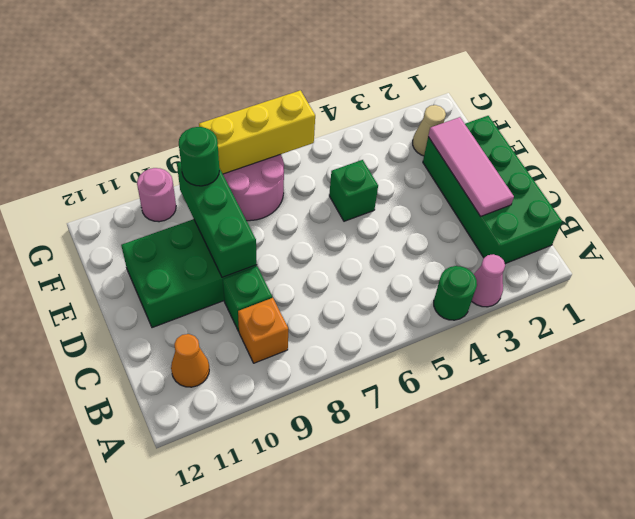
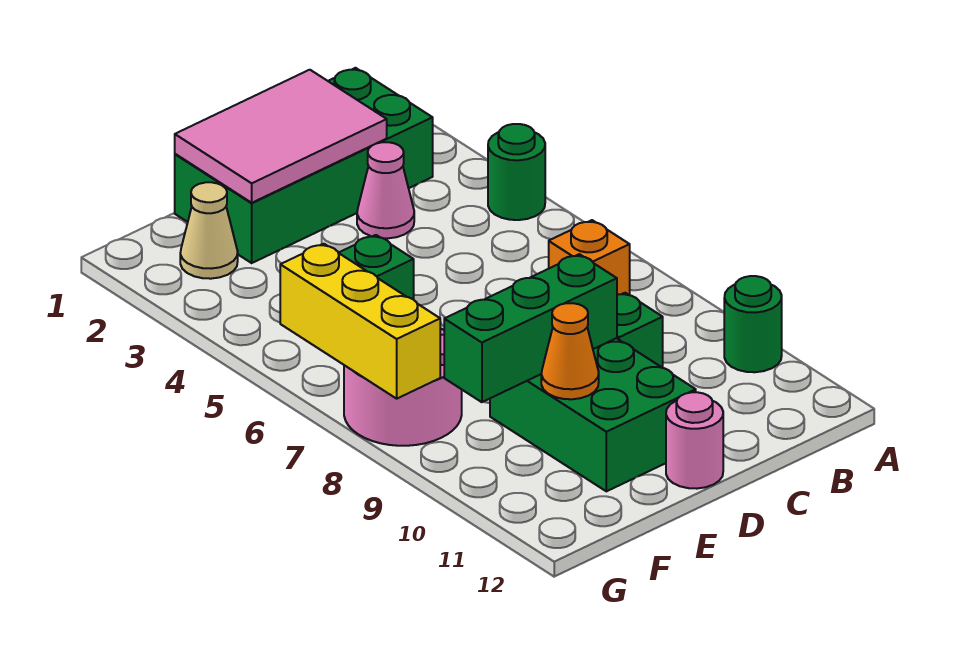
pink cone A3 level 1 -> pink cone C3 level 1
orange brick B9 level 1 -> orange brick B7 level 1
orange cone B11 level 1 -> orange cone E10 level 2
pink tile C2:E2 level 2 -> pink tile C1:E2 level 2
green round brick F9 level 3 -> green round brick A10 level 1
pink round brick G10 level 1 -> pink round brick D12 level 1

